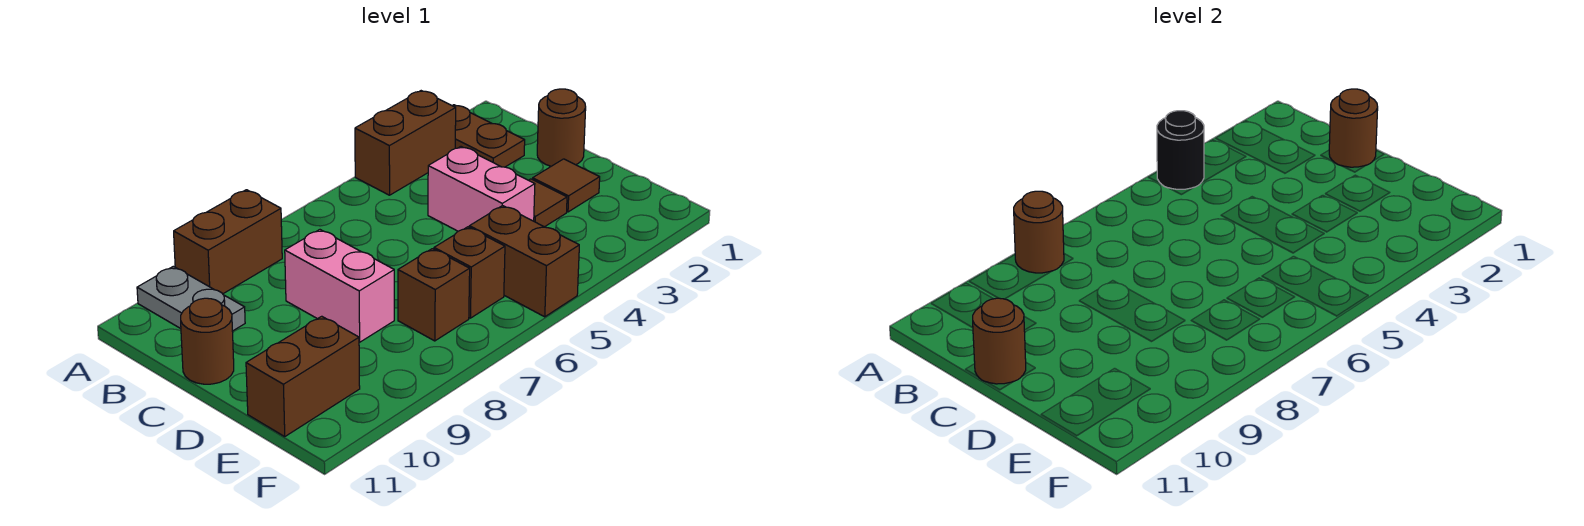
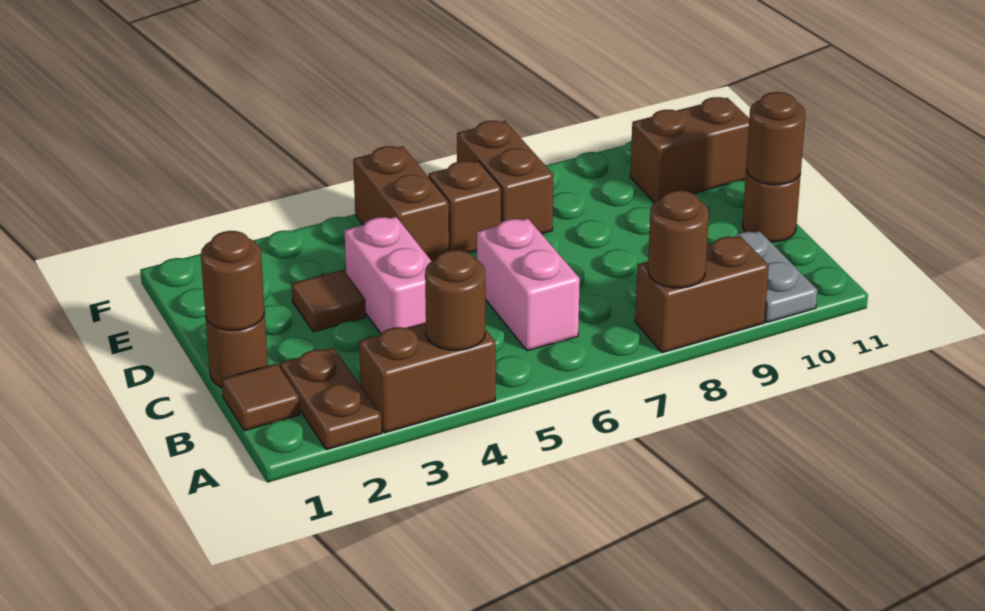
black round brick A4 level 2 -> brown round brick A4 level 2
pink brick C8:D8 level 1 -> pink brick B6:C6 level 1
brown tile D2 level 1 -> brown tile B1 level 1
brown brick E7 level 1 -> brown brick E7:F7 level 1

